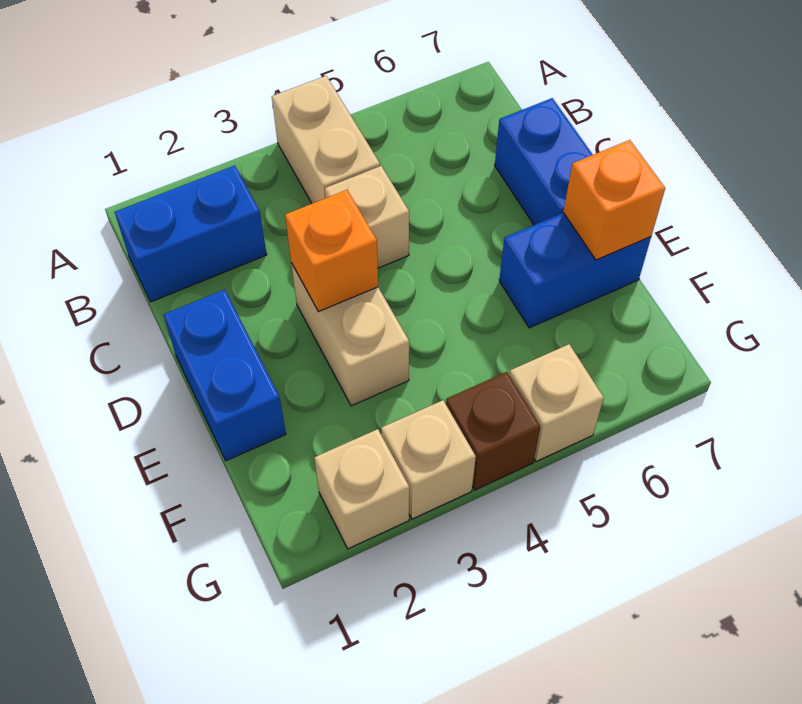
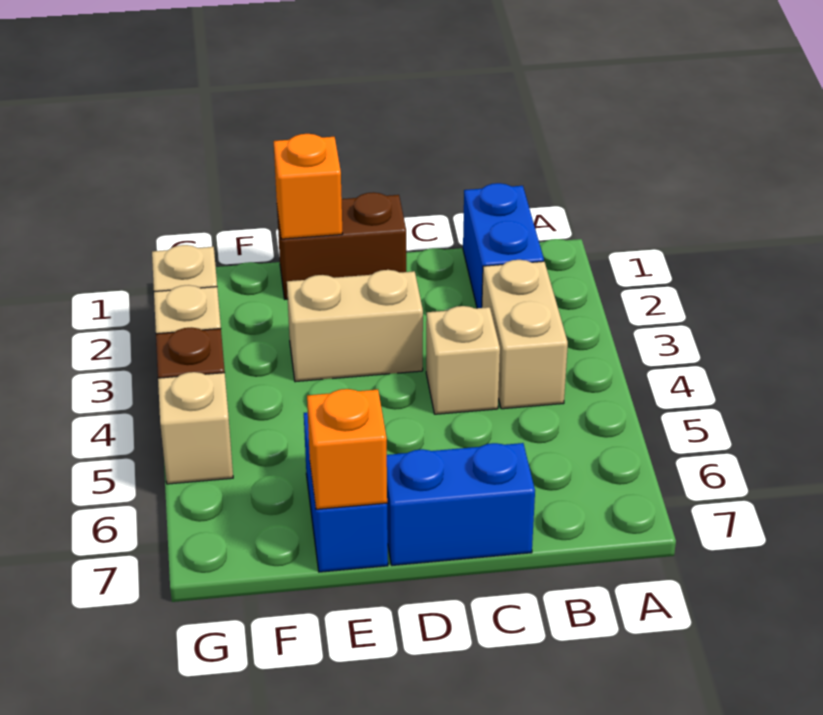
tan brick A4:B4 level 1 -> tan brick B3:B4 level 1
blue brick D1:E1 level 1 -> brown brick D1:E1 level 1
orange brick D3 level 2 -> orange brick E1 level 2

